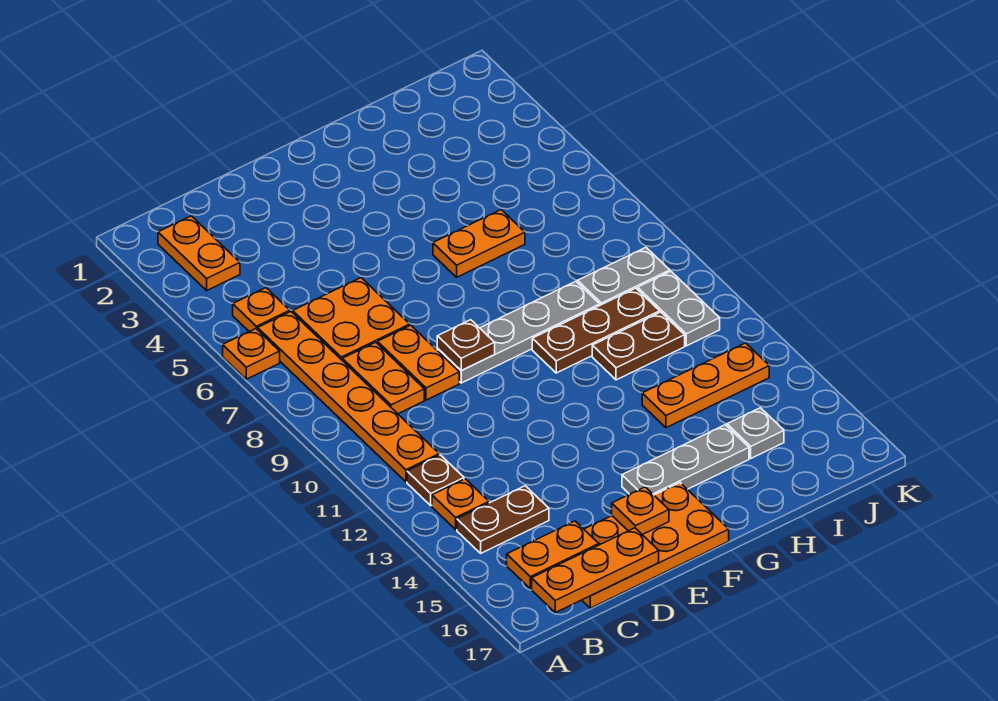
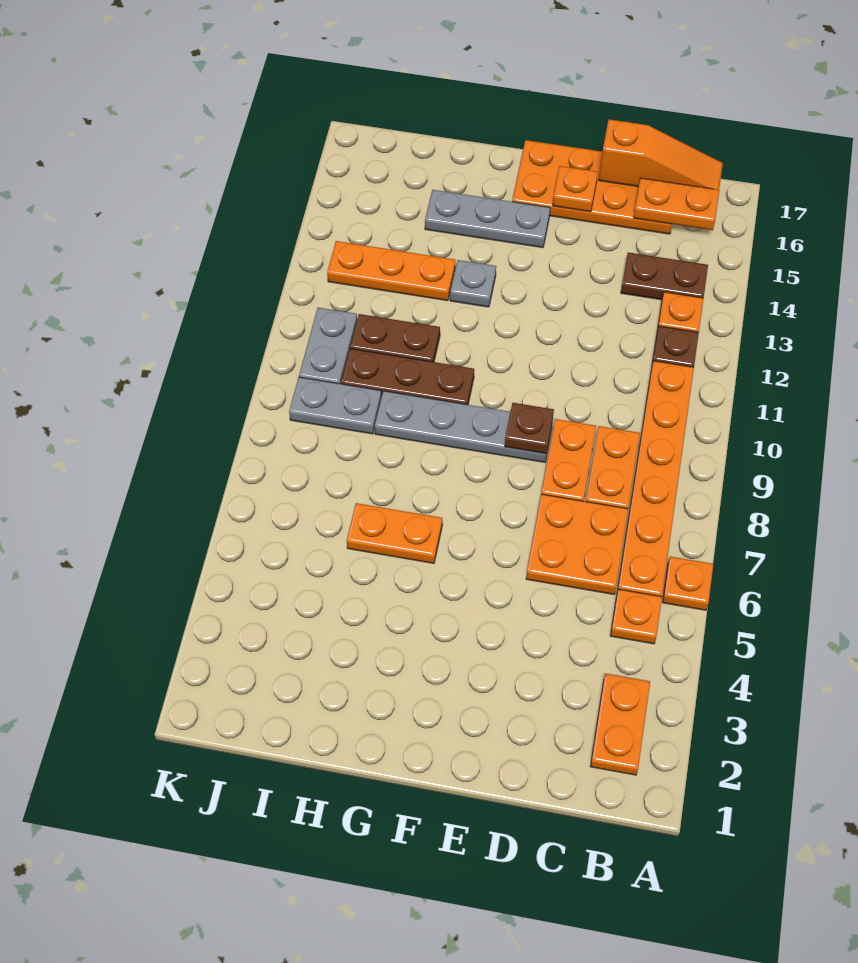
orange plate B17:D17 level 2 -> orange slope B17:D17 level 2 top D
grey plate I15 level 1 -> grey plate G13 level 1

